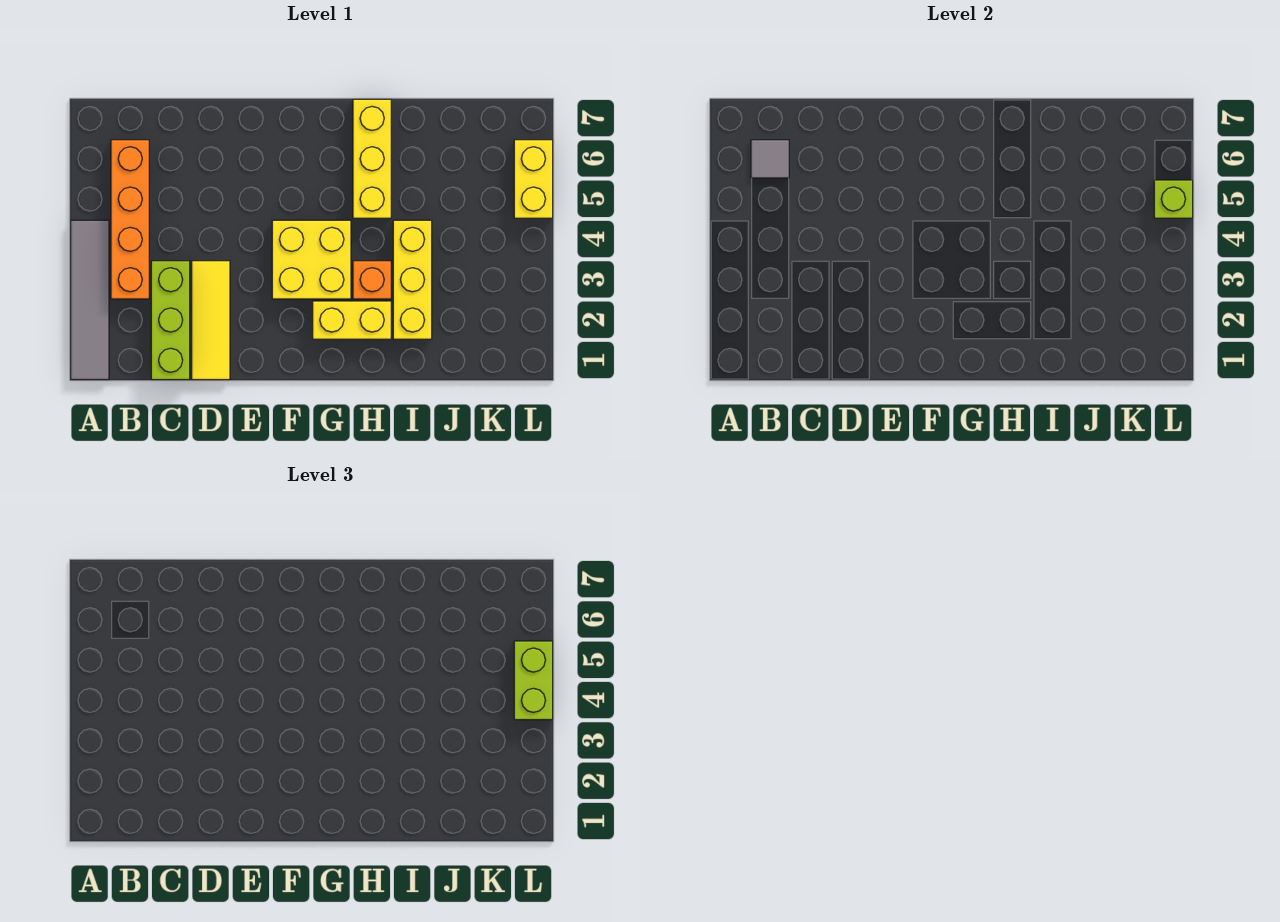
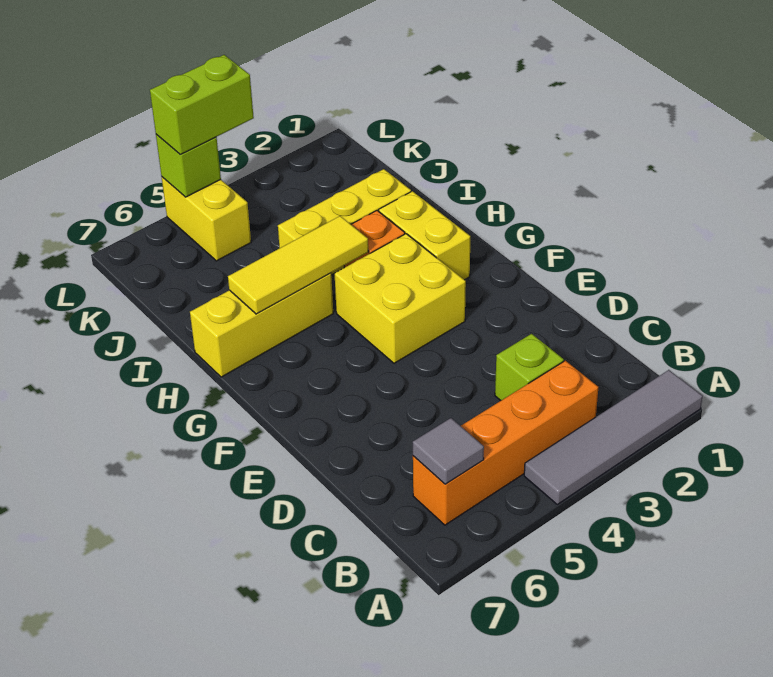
lime brick C1:C3 level 1 -> lime brick C3 level 1
yellow tile D1:D3 level 1 -> yellow tile H4:H6 level 2
yellow brick L5:L6 level 1 -> yellow brick K5:L5 level 1

